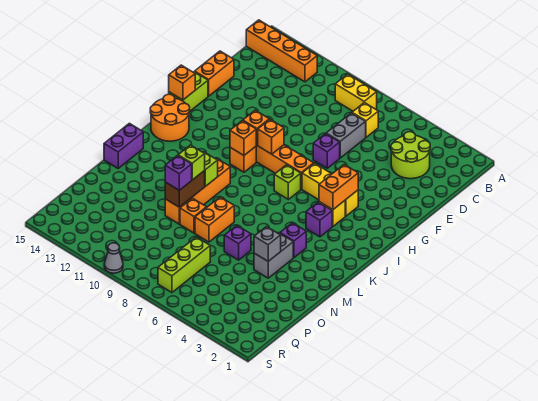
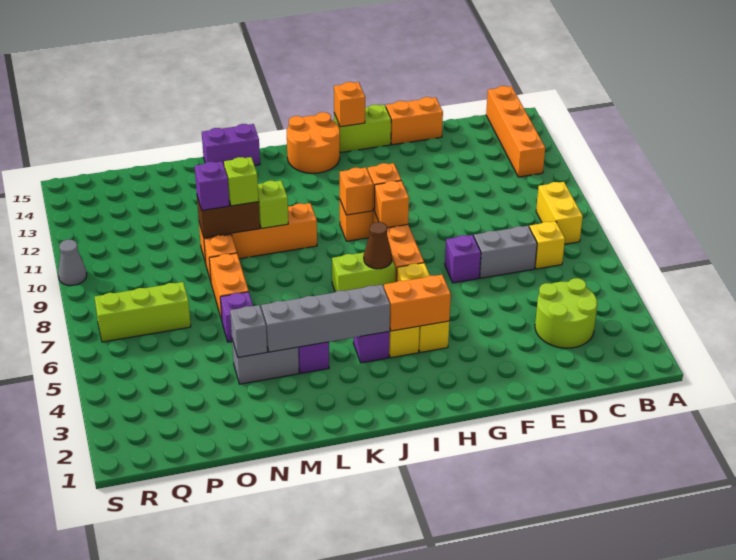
lime brick I7 level 1 -> lime brick I7:J7 level 1
none -> brown cone I7 level 2
none -> grey brick J4:M4 level 2
orange brick M8:N8 level 1 -> orange brick N7:N8 level 1

